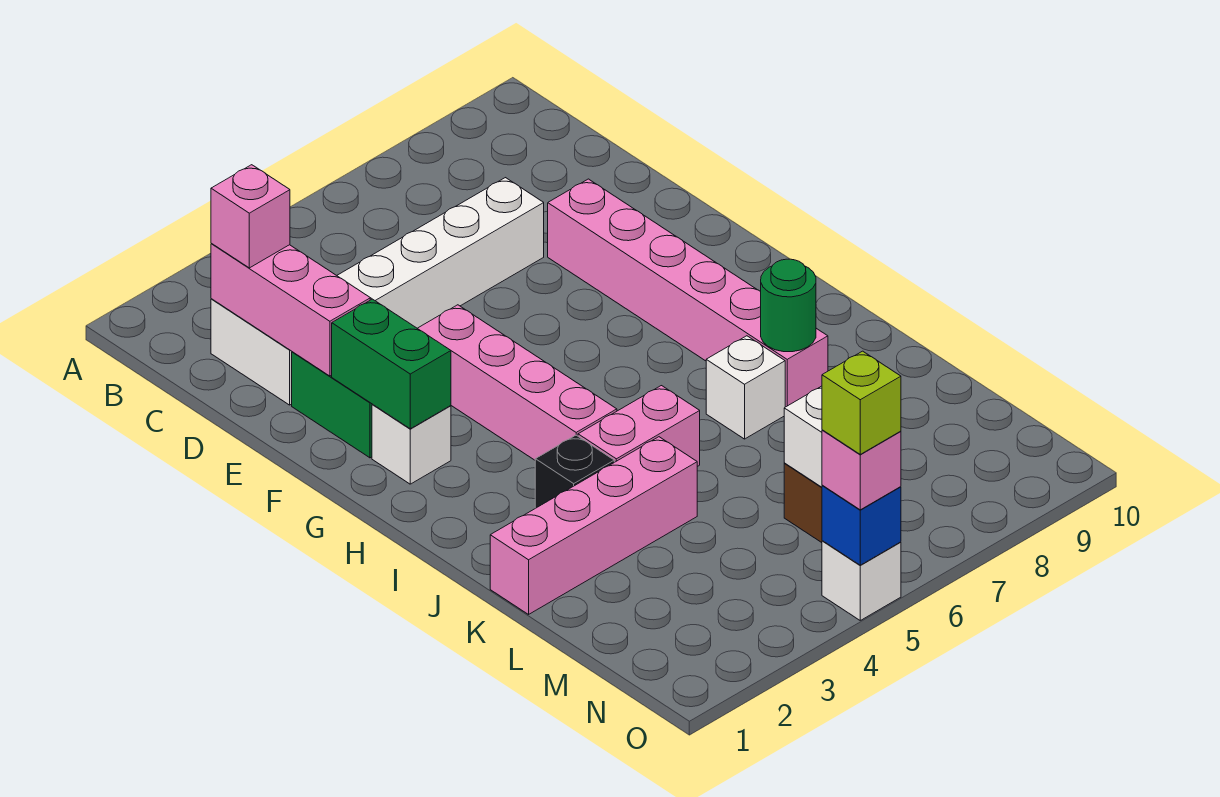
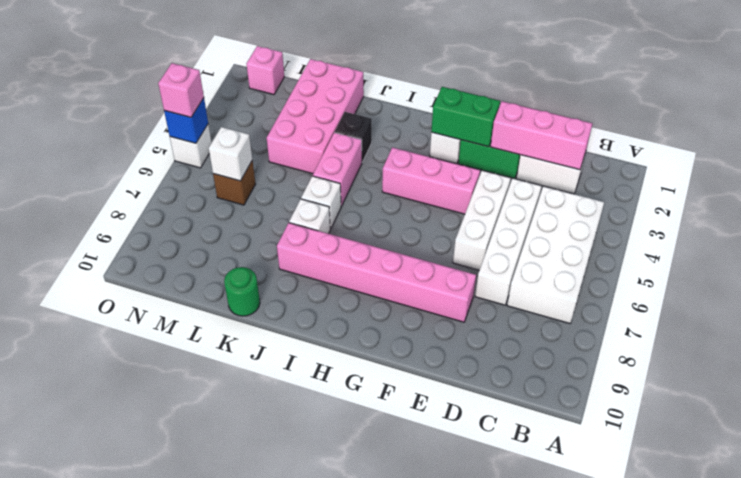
none -> white brick B4:C7 level 1
pink brick C2 level 3 -> pink brick N1 level 1
none -> white brick E4:E6 level 1
pink brick F4:I4 level 1 -> pink brick F4:H4 level 1
none -> white brick J6 level 1
green round brick J8 level 2 -> green round brick K10 level 1
pink brick K1:K4 level 1 -> pink brick K1:L4 level 1
lime brick O5 level 4 -> none

